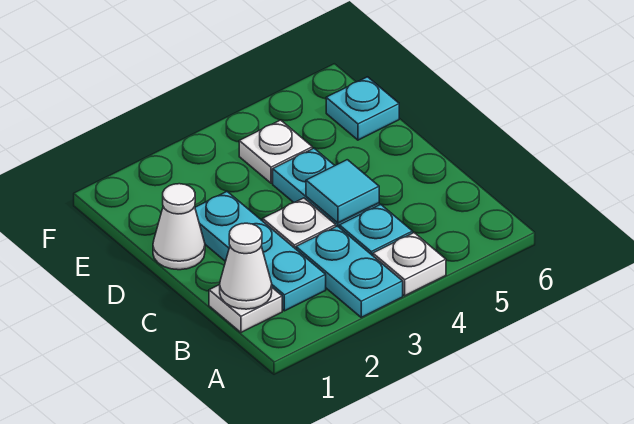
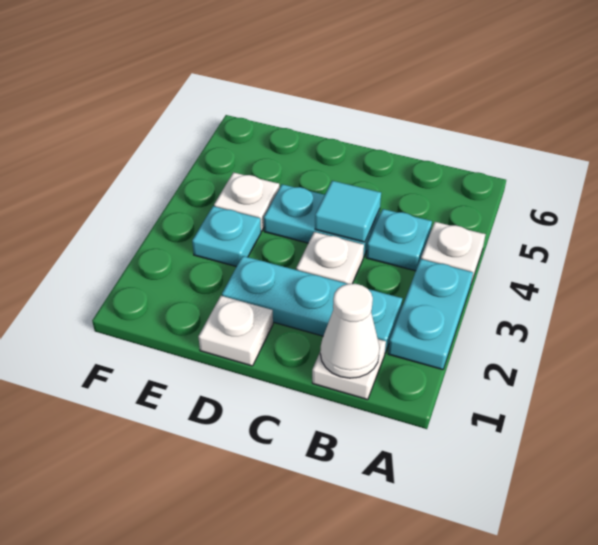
cyan plate A3:B3 level 1 -> cyan plate A2:A3 level 1
white cone D1 level 1 -> white plate D1 level 1
cyan plate E6 level 1 -> cyan plate E3 level 1

